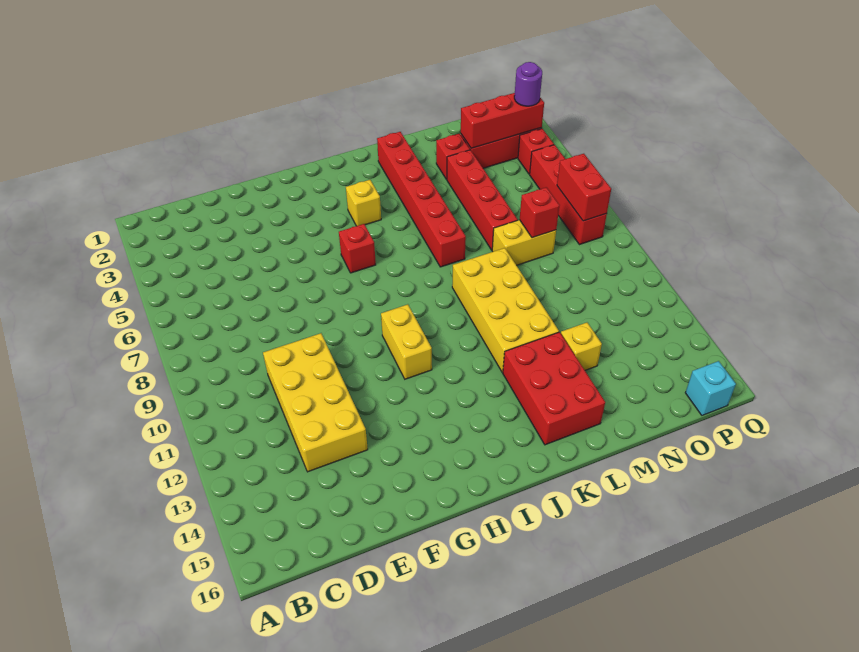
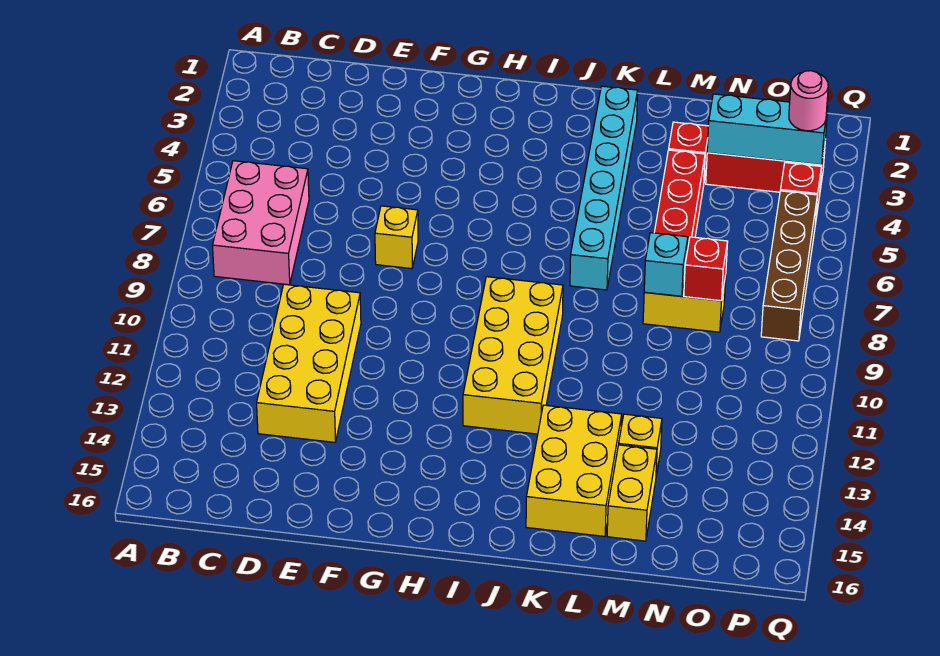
none -> pink brick B6:C8 level 1
red brick H6 level 1 -> none
yellow brick H10:H11 level 1 -> yellow brick M14:M15 level 1
yellow brick I4 level 1 -> yellow brick F7 level 1
red brick K2:K7 level 1 -> cyan brick K2:K7 level 1
yellow brick K9:L12 level 1 -> yellow brick I9:J12 level 1
red brick K13:L15 level 1 -> yellow brick K13:L15 level 1
red brick N3:P3 level 2 -> cyan brick N3:P3 level 2
purple round brick P3 level 3 -> pink round brick P3 level 3
red brick P5:P8 level 1 -> brown brick P5:P8 level 1
red brick P7:P8 level 2 -> none
cyan brick P16 level 1 -> cyan brick M8 level 2

